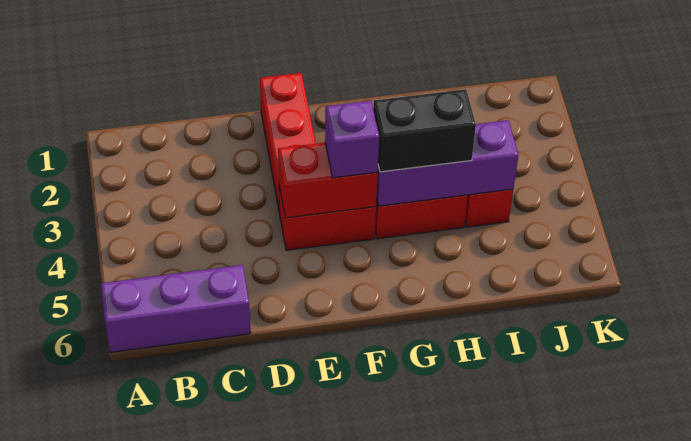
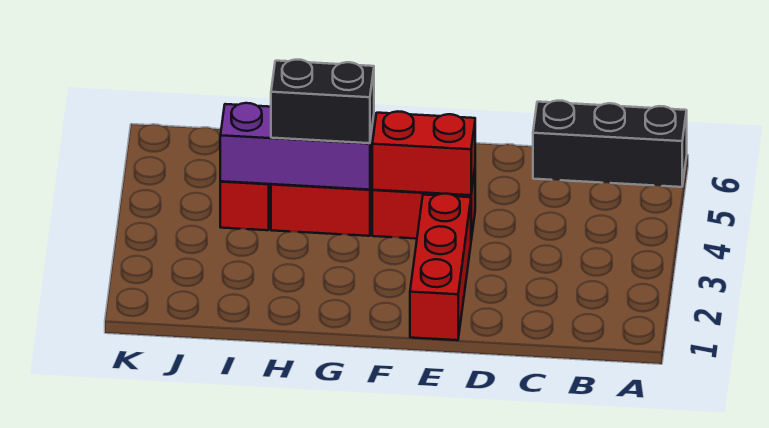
purple brick A6:C6 level 1 -> black brick A6:C6 level 1
purple brick F4 level 3 -> none

